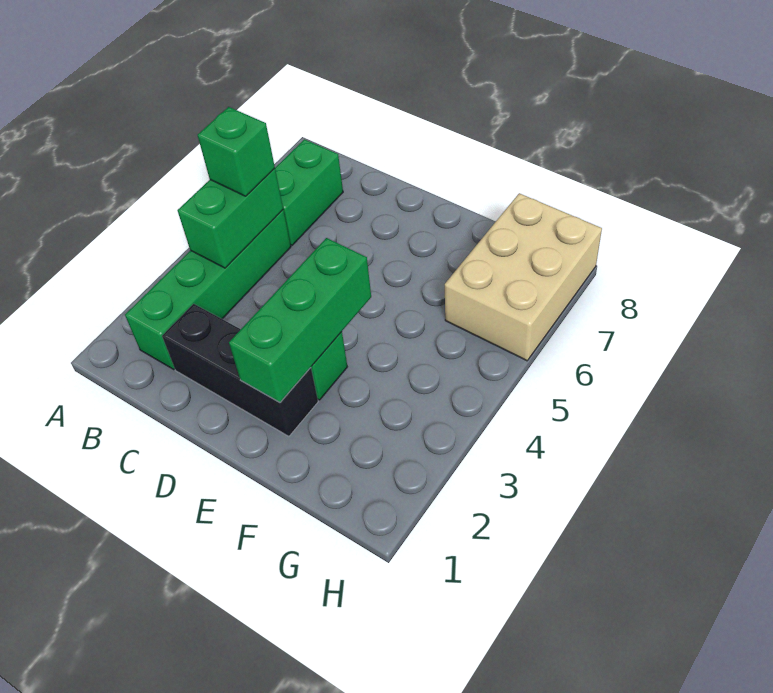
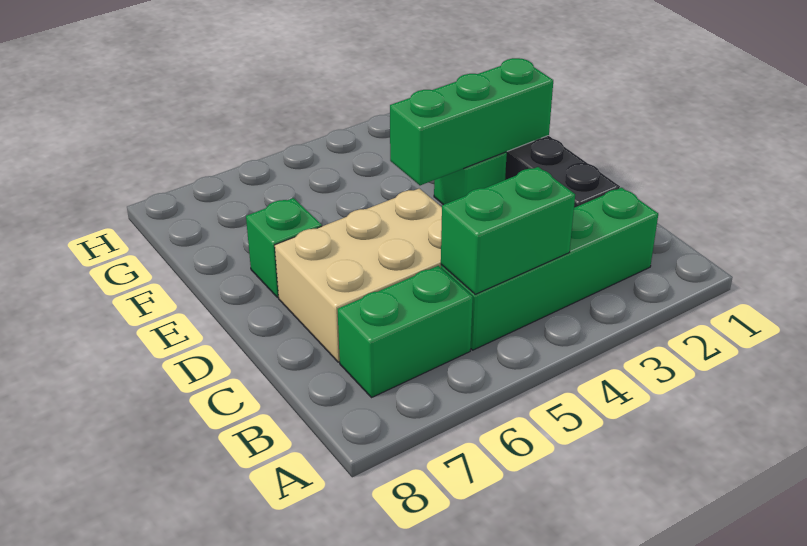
green brick B5 level 3 -> green brick E7 level 1
tan brick G6:H8 level 1 -> tan brick C5:D7 level 1

